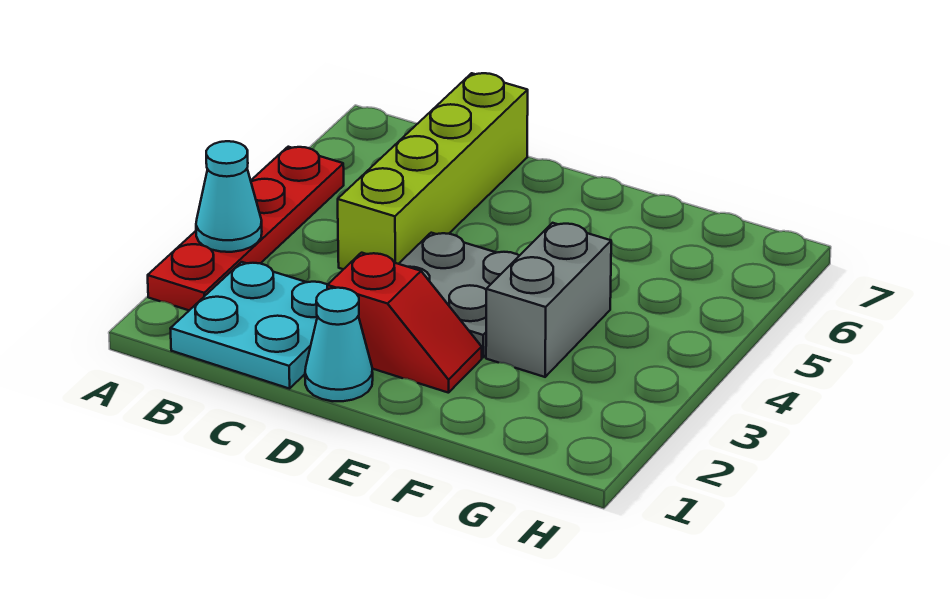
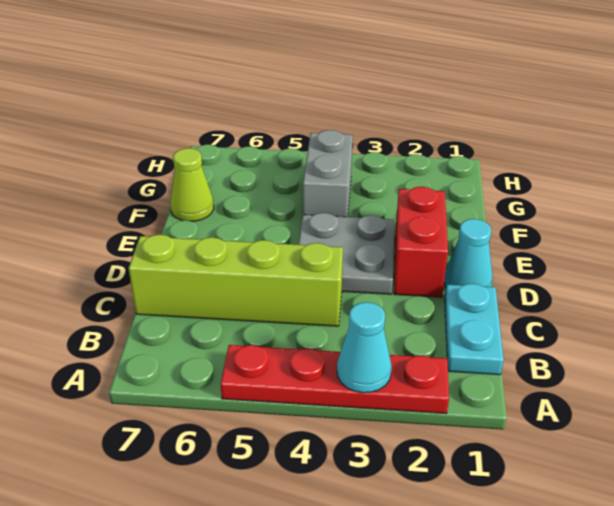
cyan plate B1:C2 level 1 -> cyan plate B1:C1 level 1
red slope D2:E2 level 1 top D -> red brick D2:E2 level 1
grey brick F3:F4 level 1 -> grey brick F4:G4 level 1
none -> lime cone F7 level 1

